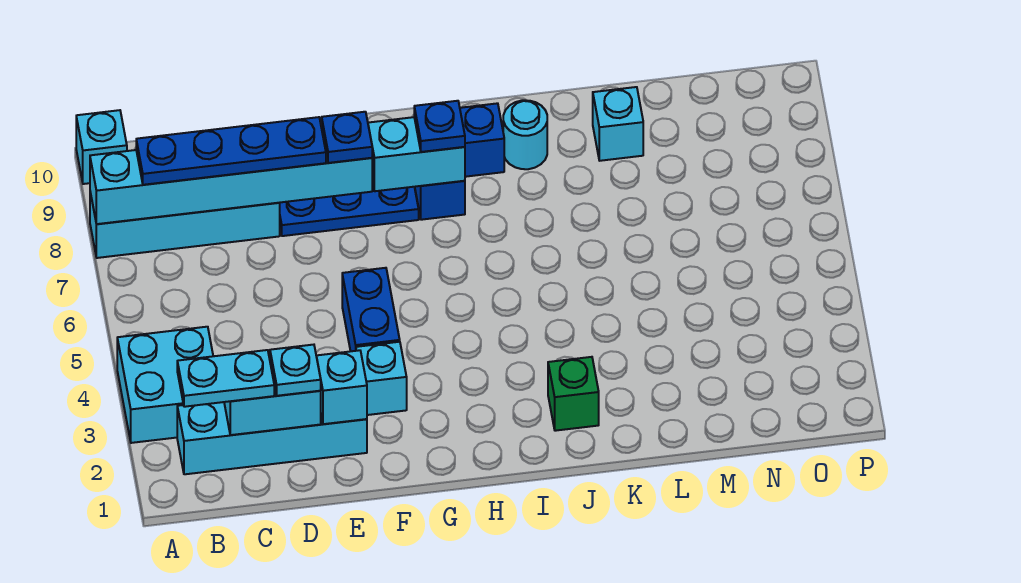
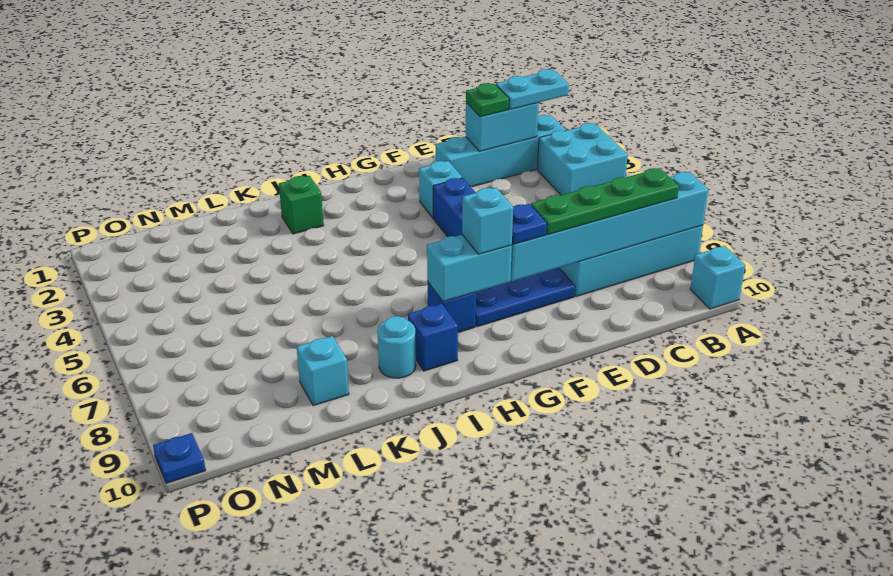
blue plate B8:E8 level 3 -> green plate B8:E8 level 3
cyan plate D2 level 3 -> green plate D2 level 3
cyan brick E2 level 2 -> cyan brick G8 level 3
blue plate H8 level 3 -> blue plate P10 level 1

